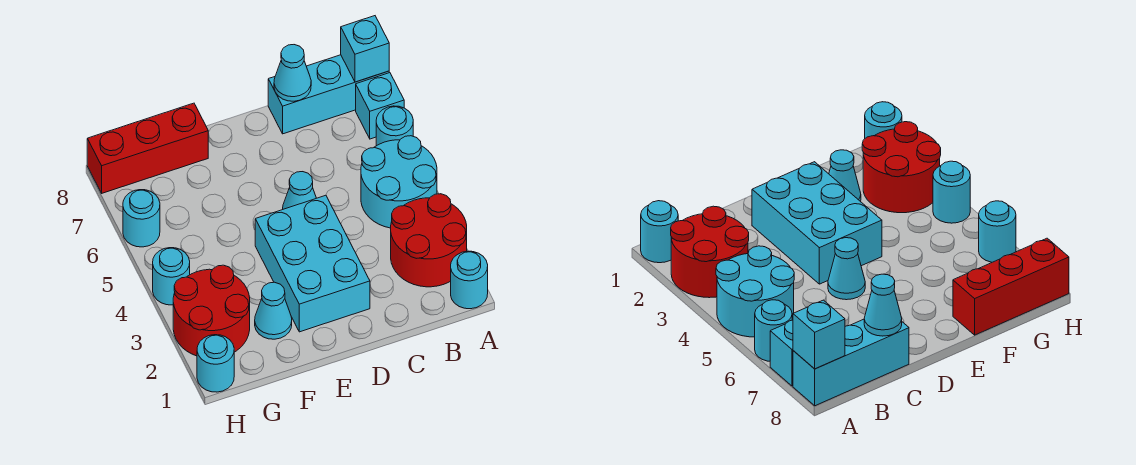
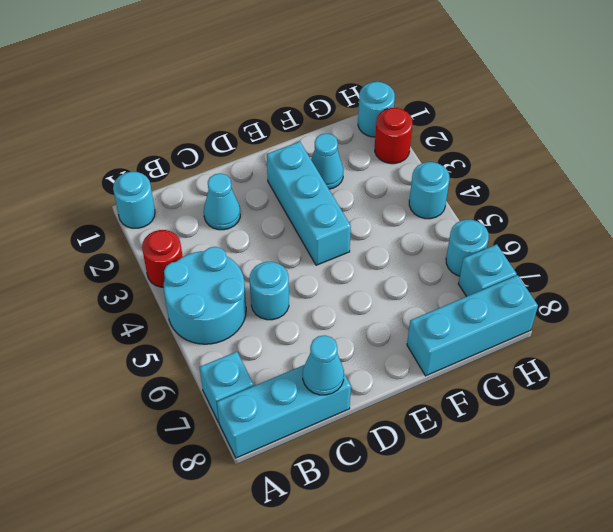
red round brick A2:B3 level 1 -> red round brick A3 level 1
cyan round brick A6 level 1 -> cyan round brick C5 level 1
cyan brick A8 level 2 -> cyan brick H7 level 1
cyan brick D2:E4 level 1 -> cyan brick E2:E4 level 1
cyan cone D5 level 1 -> cyan cone C2 level 1
red brick F8:H8 level 1 -> cyan brick F8:H8 level 1
red round brick G2:H3 level 1 -> red round brick H2 level 1

